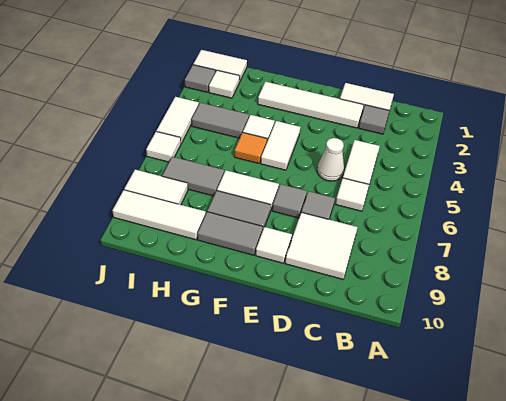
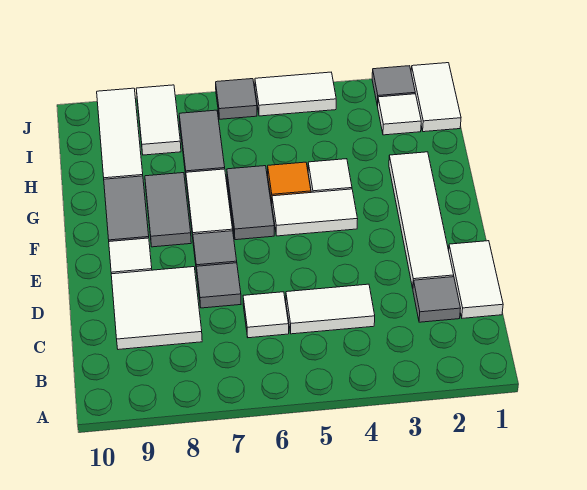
white cone D5 level 1 -> none
grey tile H4:I4 level 1 -> grey tile F6:G6 level 1
white tile J6 level 1 -> grey tile J6 level 1

